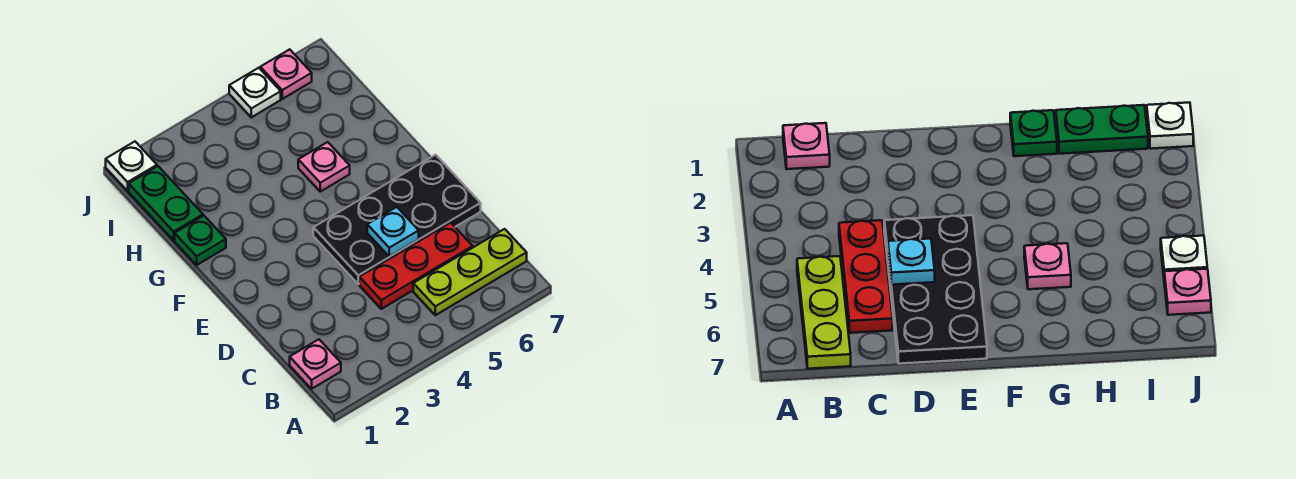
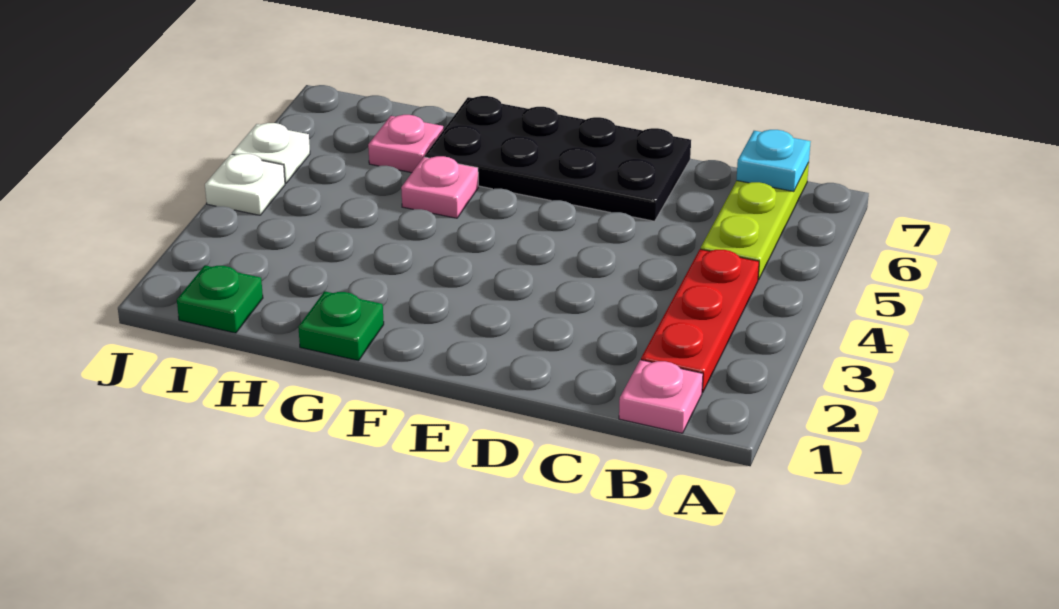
red plate C4:C6 level 1 -> red plate B2:B4 level 1
black plate D4:E7 level 1 -> black plate D6:G7 level 1
cyan plate D5 level 2 -> cyan plate B7 level 2
green plate H1:I1 level 1 -> green plate I1 level 1
white plate J1 level 1 -> white plate J4 level 1
pink plate J6 level 1 -> pink plate H6 level 1

